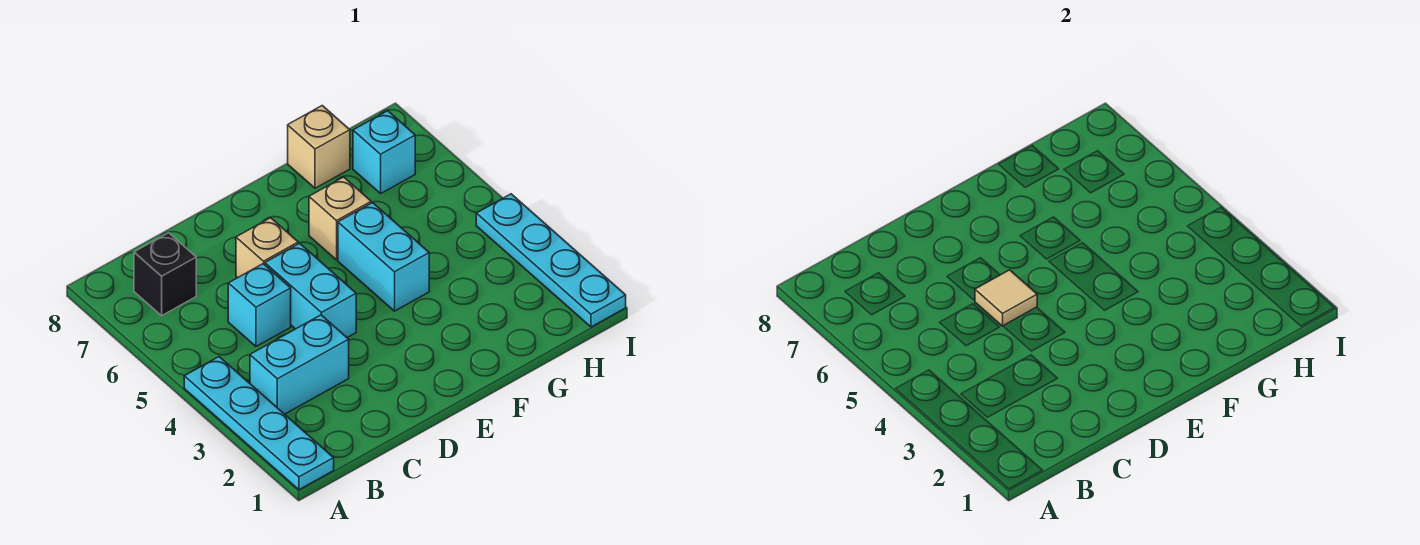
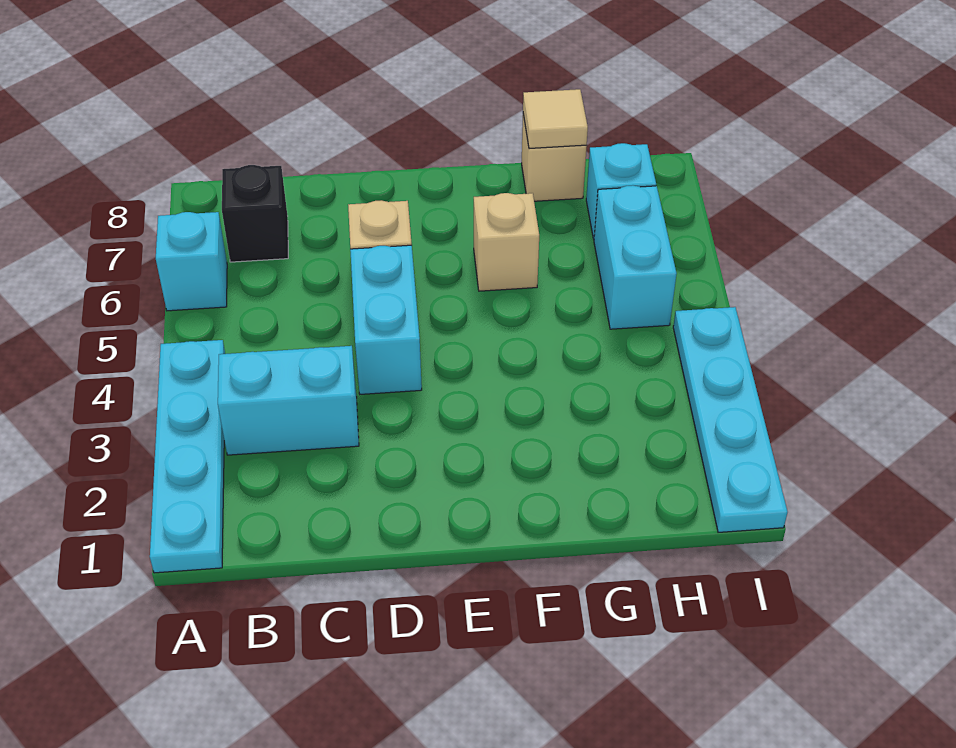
cyan brick C5 level 1 -> cyan brick A6 level 1
tan tile D5 level 2 -> tan tile G8 level 2
cyan brick F4:F5 level 1 -> cyan brick H5:H6 level 1

